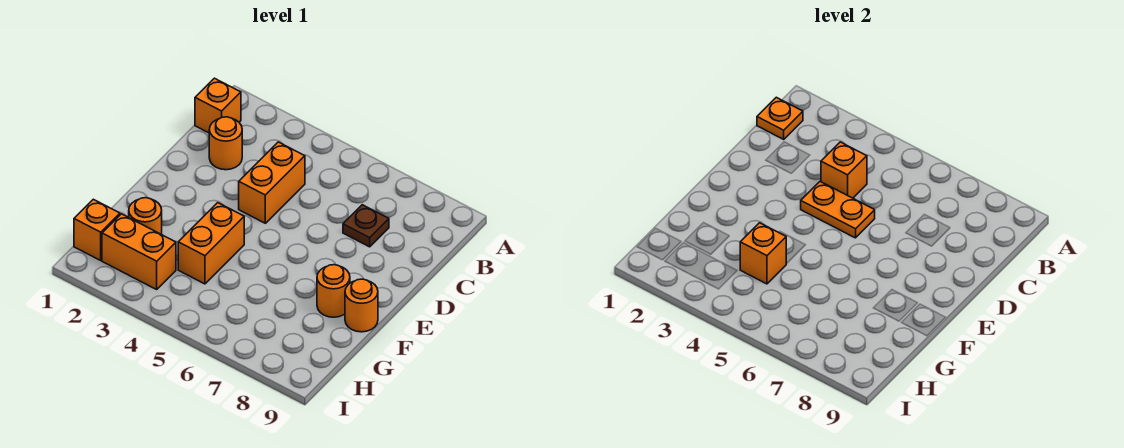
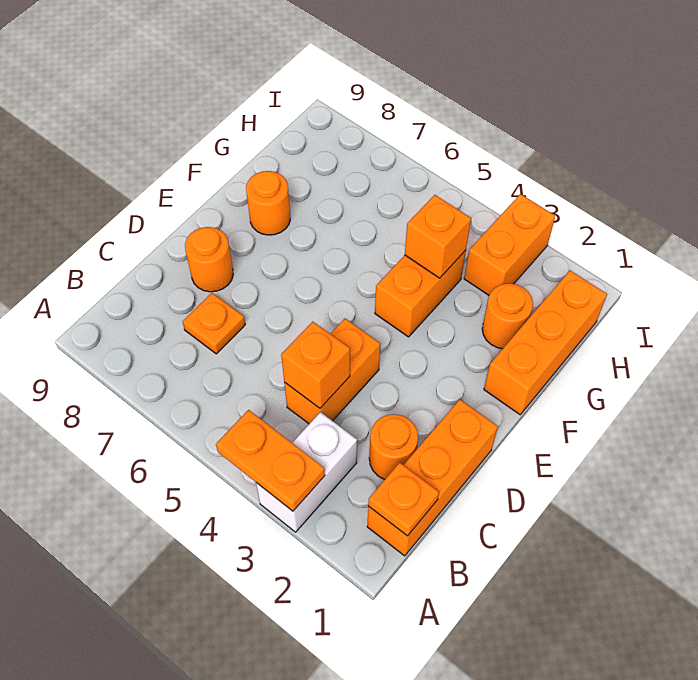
none -> white brick A3:B3 level 1
orange brick B1 level 1 -> orange brick B1:D1 level 1
brown plate C7 level 1 -> orange plate C7 level 1
orange plate D4:D5 level 2 -> orange plate A3:A4 level 2
orange round brick F9 level 1 -> orange round brick D8 level 1
orange brick H1 level 1 -> orange brick F1:H1 level 1
orange brick H2:H3 level 1 -> orange brick H3:I3 level 1

